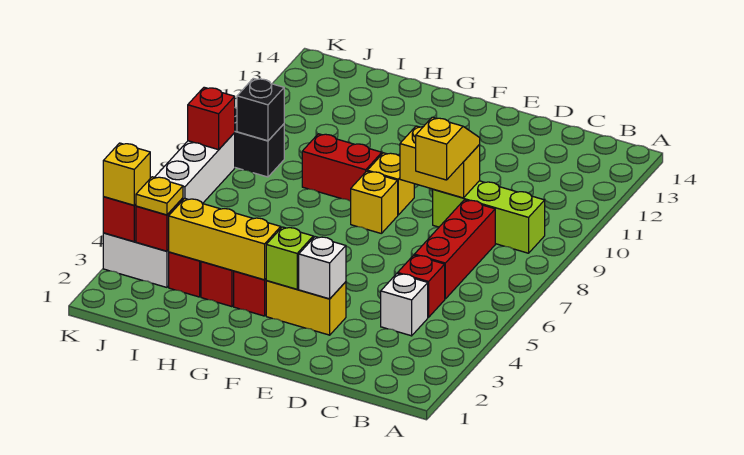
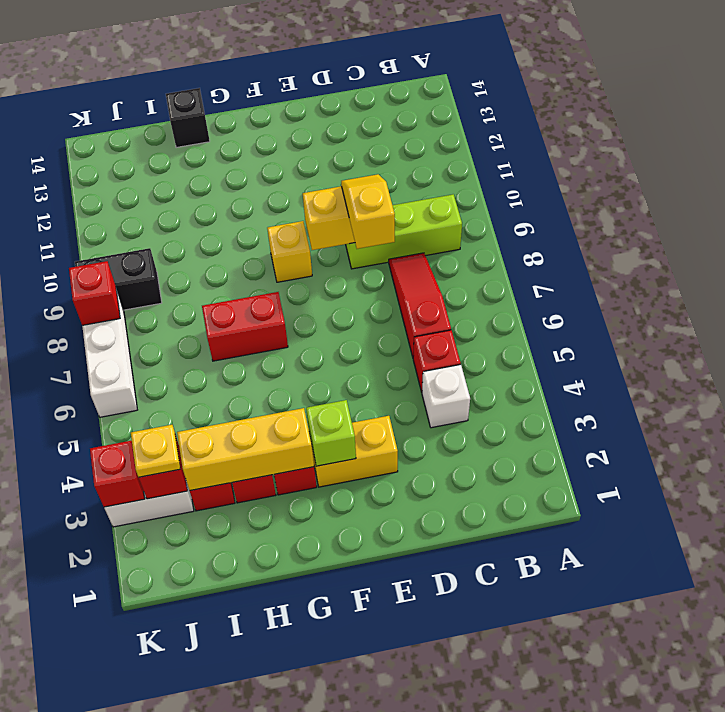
red brick C6:C8 level 1 -> red slope C6:C8 level 1 top 6
white brick E3 level 2 -> none
yellow brick F8 level 1 -> none
red brick G9:H9 level 1 -> red brick G7:H7 level 1
black brick J9 level 2 -> black brick H14 level 1
yellow brick K3 level 3 -> none

